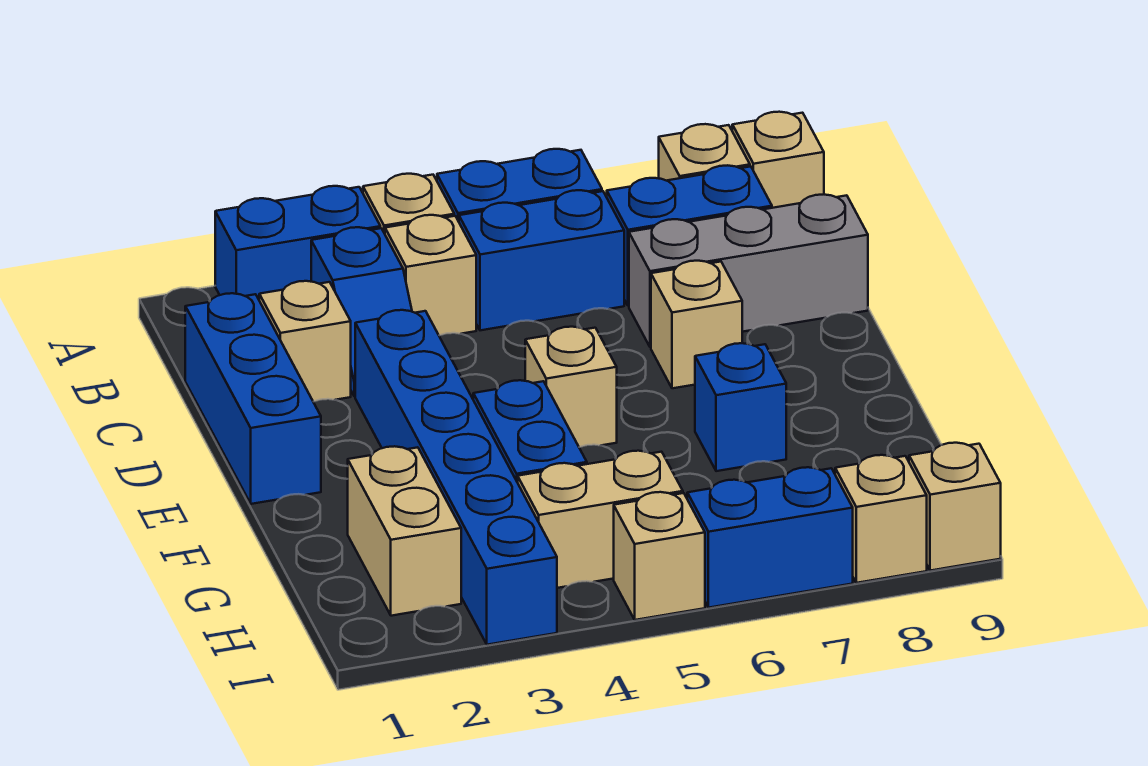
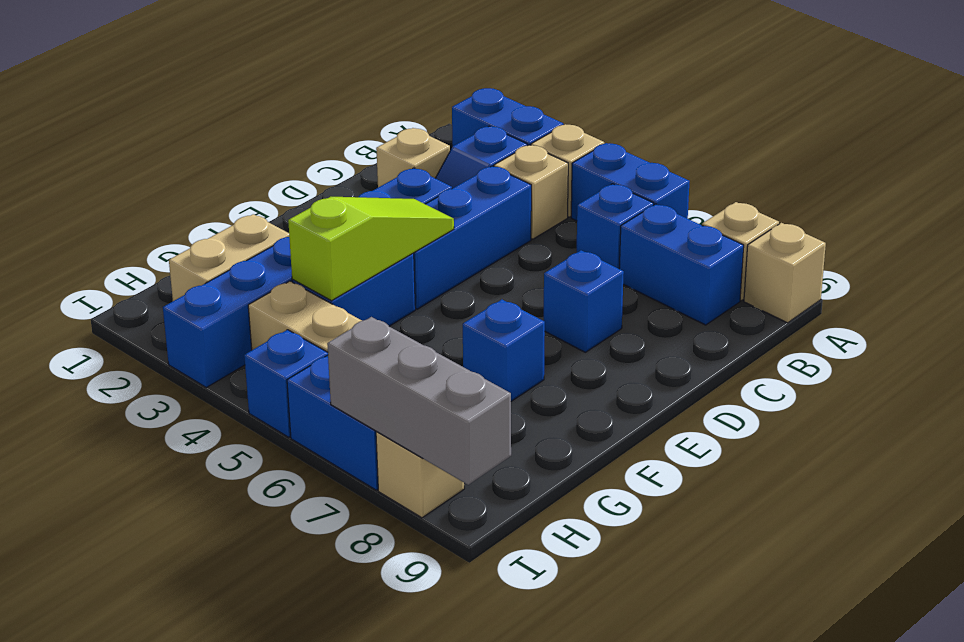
blue brick B5:B6 level 1 -> blue brick B6 level 1
blue brick C1:E1 level 1 -> blue brick C4:E4 level 1
grey brick C7:C9 level 1 -> grey brick I7:I9 level 2
tan brick D7 level 1 -> blue brick D7 level 1
none -> lime slope E4:G4 level 2 top G
tan brick E5 level 1 -> none
tan brick I5 level 1 -> blue brick I5 level 1
tan brick I9 level 1 -> none

